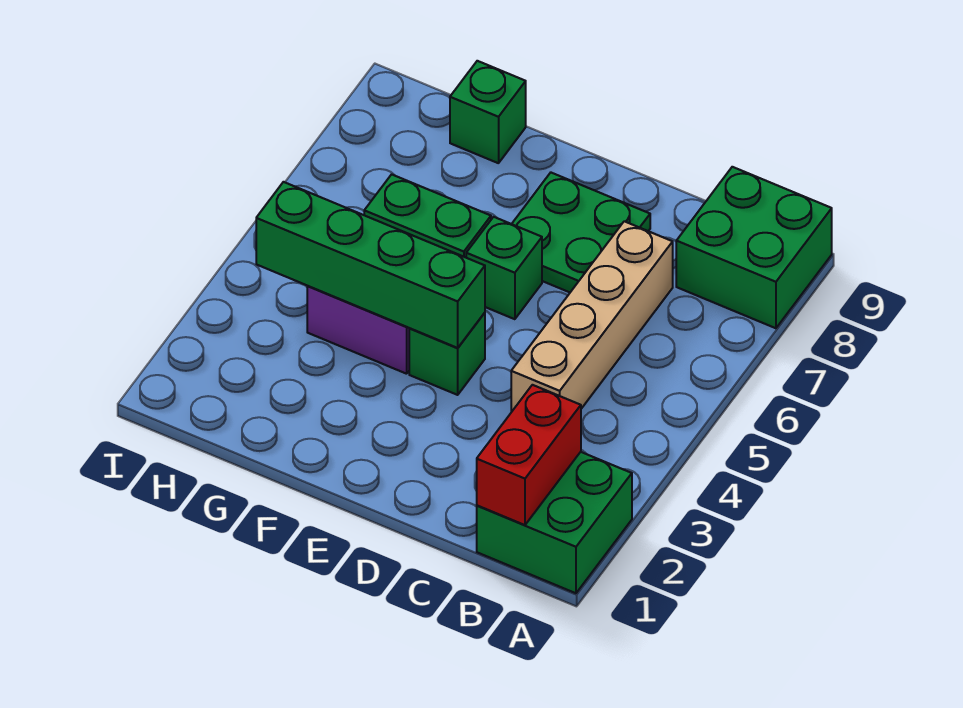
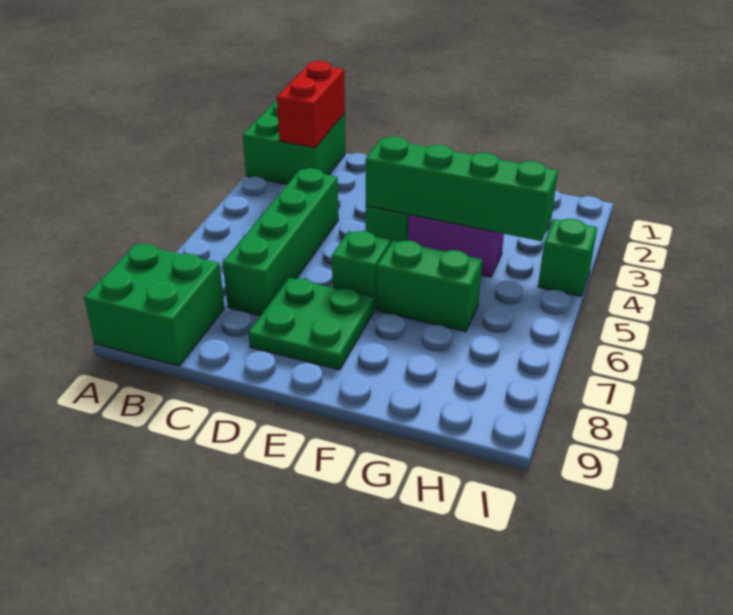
tan brick C4:C7 level 1 -> green brick C4:C7 level 1
green brick G9 level 1 -> green brick I4 level 1

